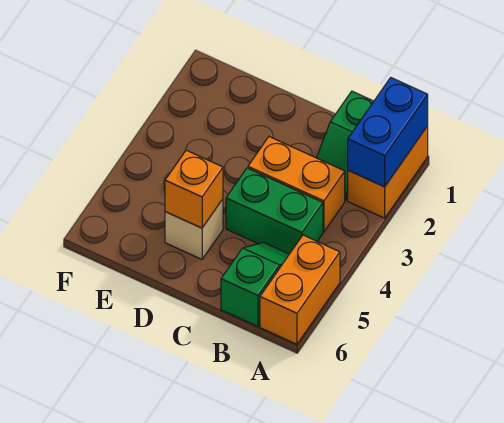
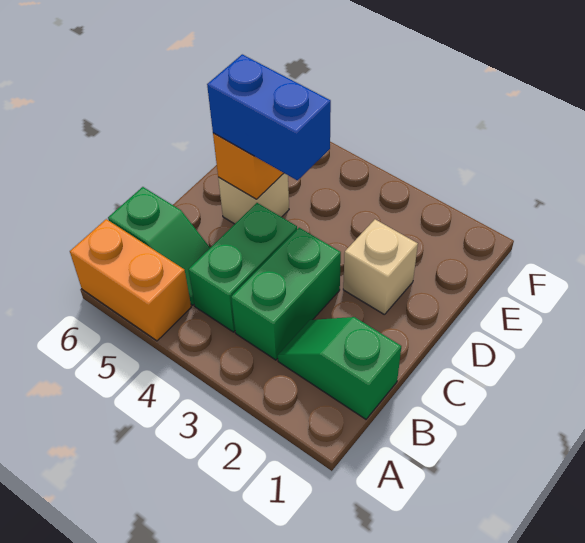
orange brick A1:A2 level 1 -> none
blue brick A1:A2 level 2 -> blue brick D4:D5 level 3
orange brick B3:C3 level 1 -> green brick B3:C3 level 1
none -> tan brick D2 level 1

